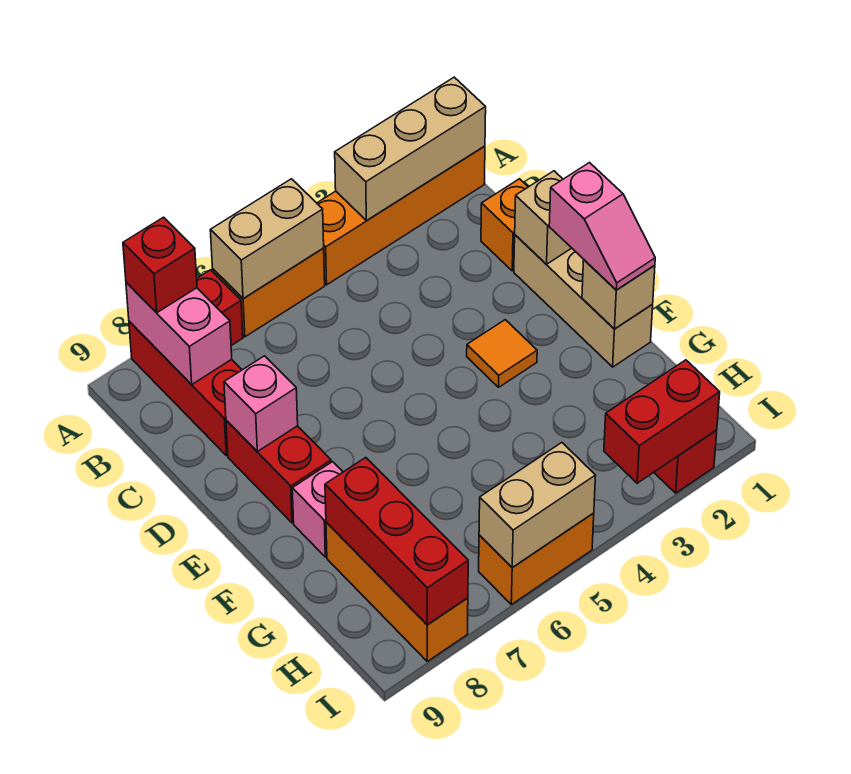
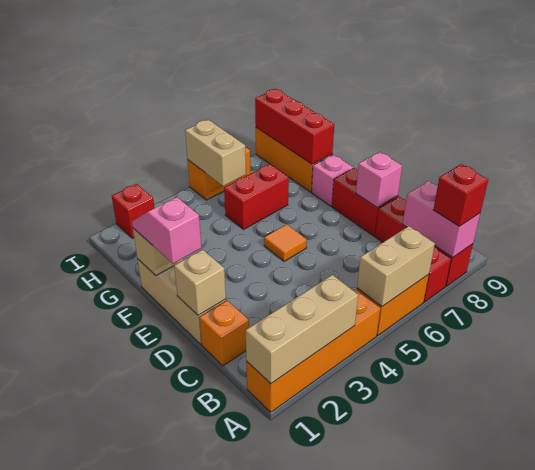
orange tile E3 level 1 -> orange tile E5 level 1
red brick I2:I3 level 2 -> red brick G5:G6 level 1
tan brick I5:I6 level 2 -> tan brick H5:I5 level 2

